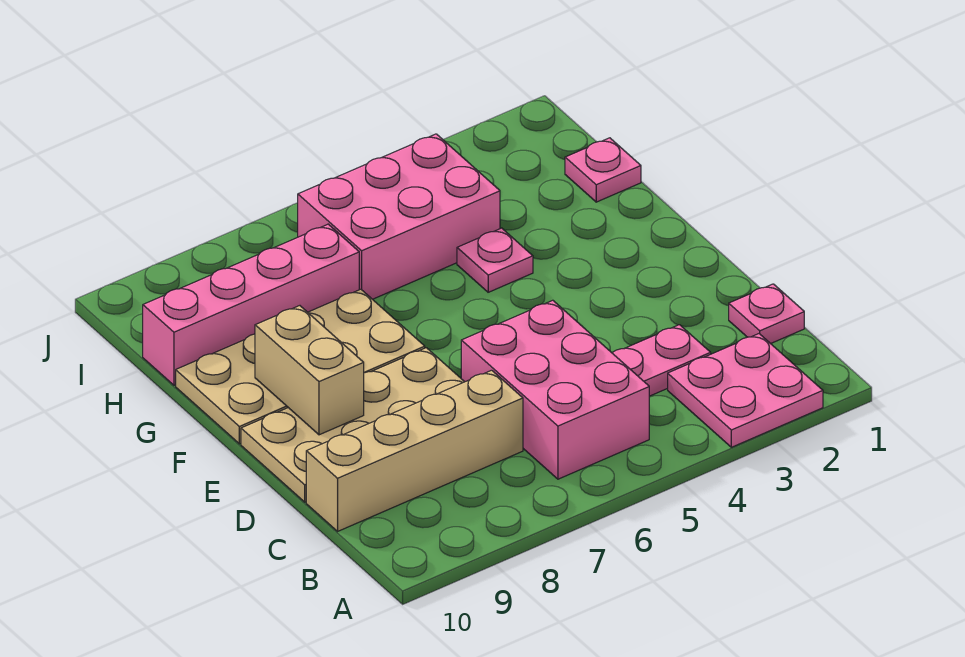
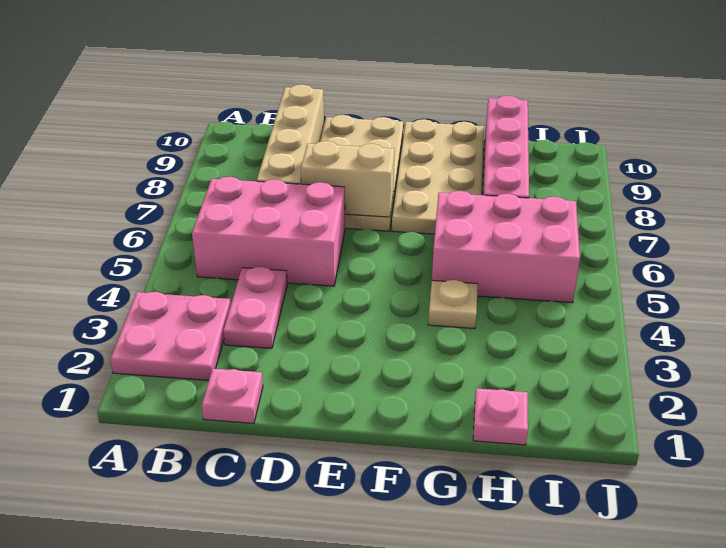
tan brick E9:F9 level 2 -> tan brick D7:E7 level 2
pink plate G4 level 1 -> tan plate G4 level 1
pink brick H4:I6 level 1 -> pink brick G5:I6 level 1

